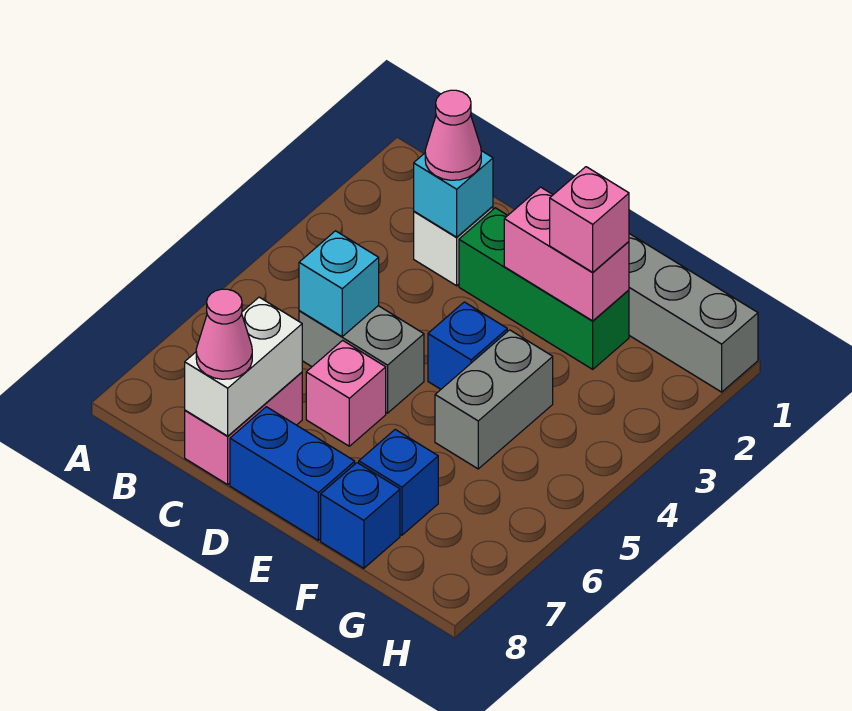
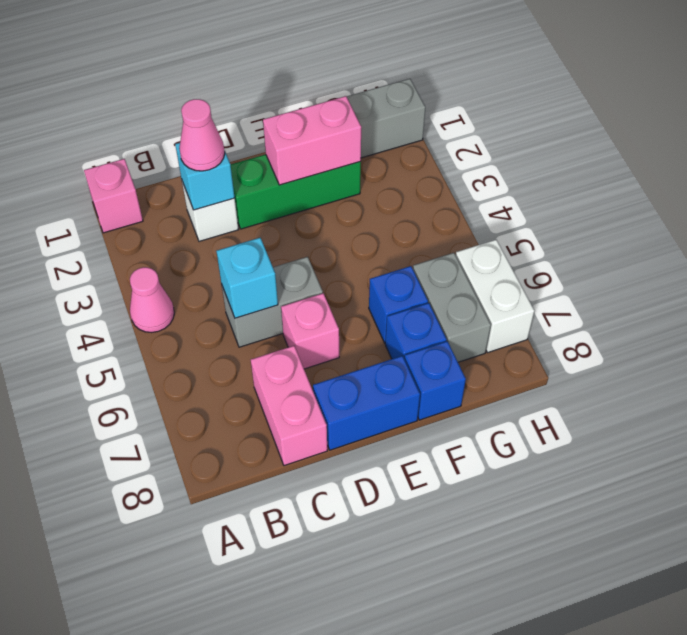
white brick C7:C8 level 2 -> white brick H6:H7 level 1
pink cone C8 level 3 -> pink cone A4 level 1
blue brick E4 level 1 -> blue brick F6 level 1
pink brick F2 level 3 -> pink brick A1 level 1
grey brick F4:F5 level 1 -> grey brick G6:G7 level 1

